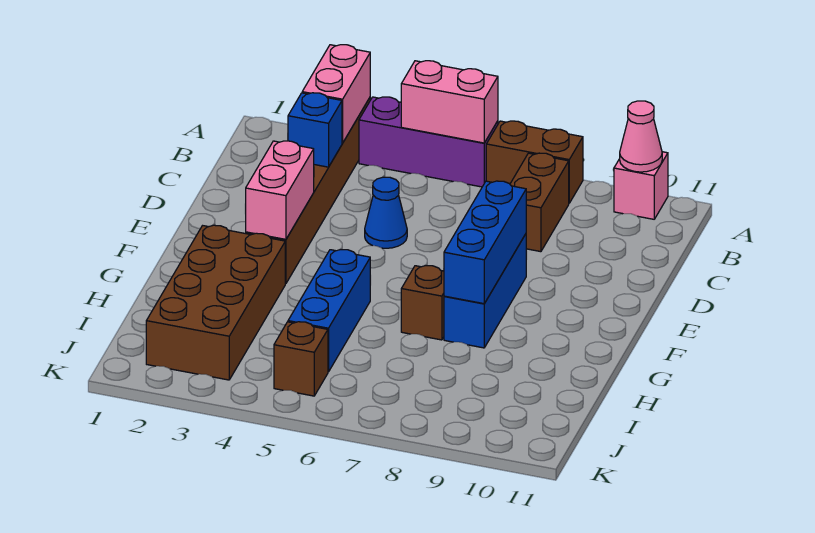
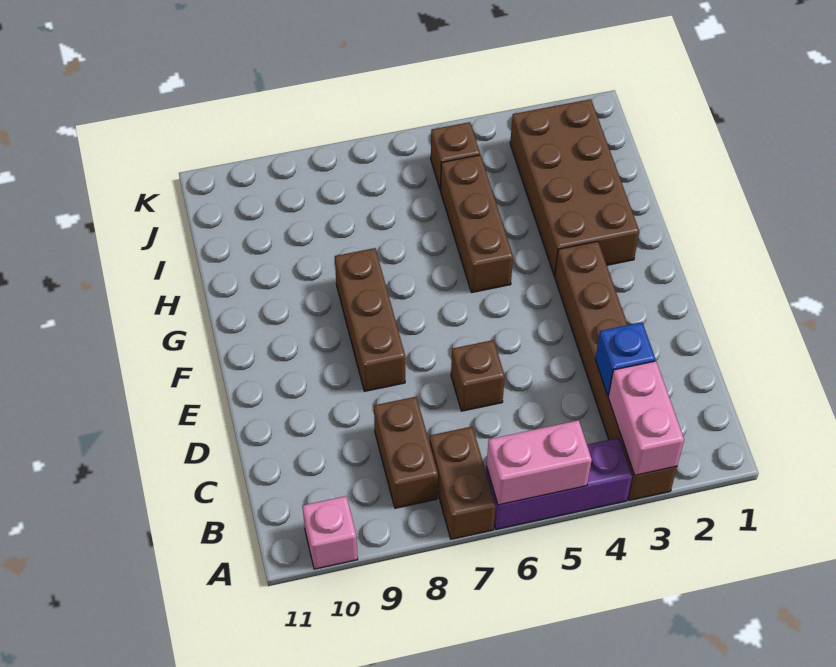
brown brick A7:A8 level 1 -> brown brick A7:B7 level 1
pink cone A10 level 2 -> none
blue cone D5 level 1 -> none
pink brick E3:F3 level 2 -> none
blue brick E8:G8 level 1 -> brown brick E8:G8 level 1
blue brick E8:G8 level 2 -> none
blue brick G5:I5 level 1 -> brown brick G5:I5 level 1
brown brick G7 level 1 -> brown brick D6 level 1

